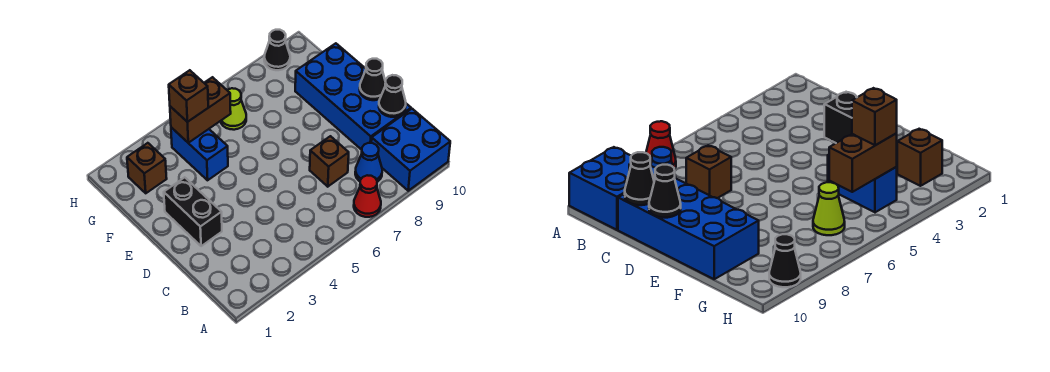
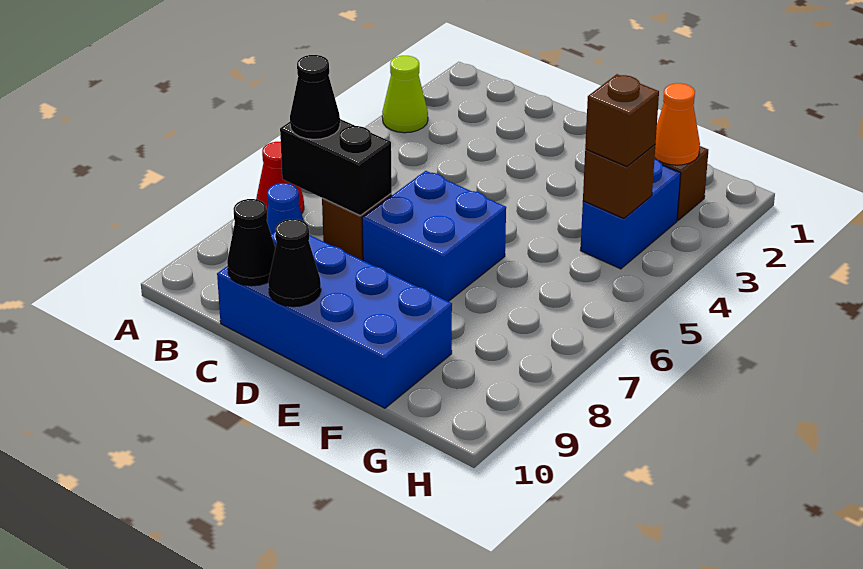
blue brick A9:B10 level 1 -> blue brick D6:E7 level 1
black brick D2:E2 level 1 -> black brick B7:C7 level 2
blue brick F4:G4 level 1 -> blue brick G3:G4 level 1
none -> orange cone G2 level 2
brown brick G4:G5 level 2 -> brown brick G4 level 2
lime cone G6 level 1 -> lime cone A3 level 1
black cone H9 level 1 -> black cone B7 level 3

